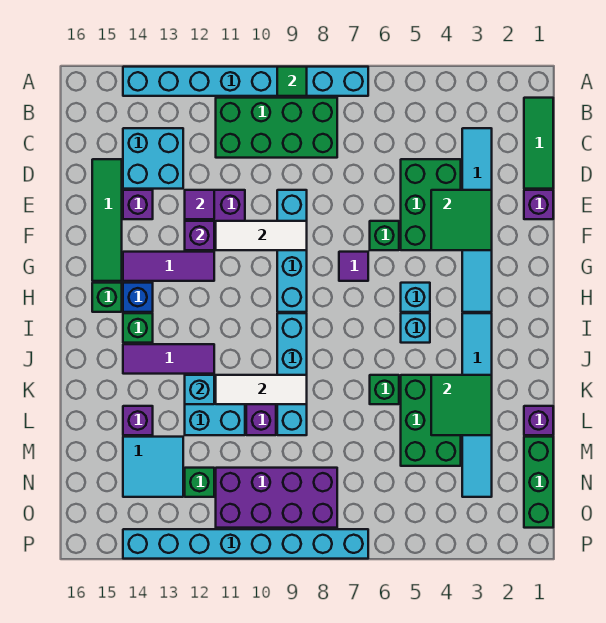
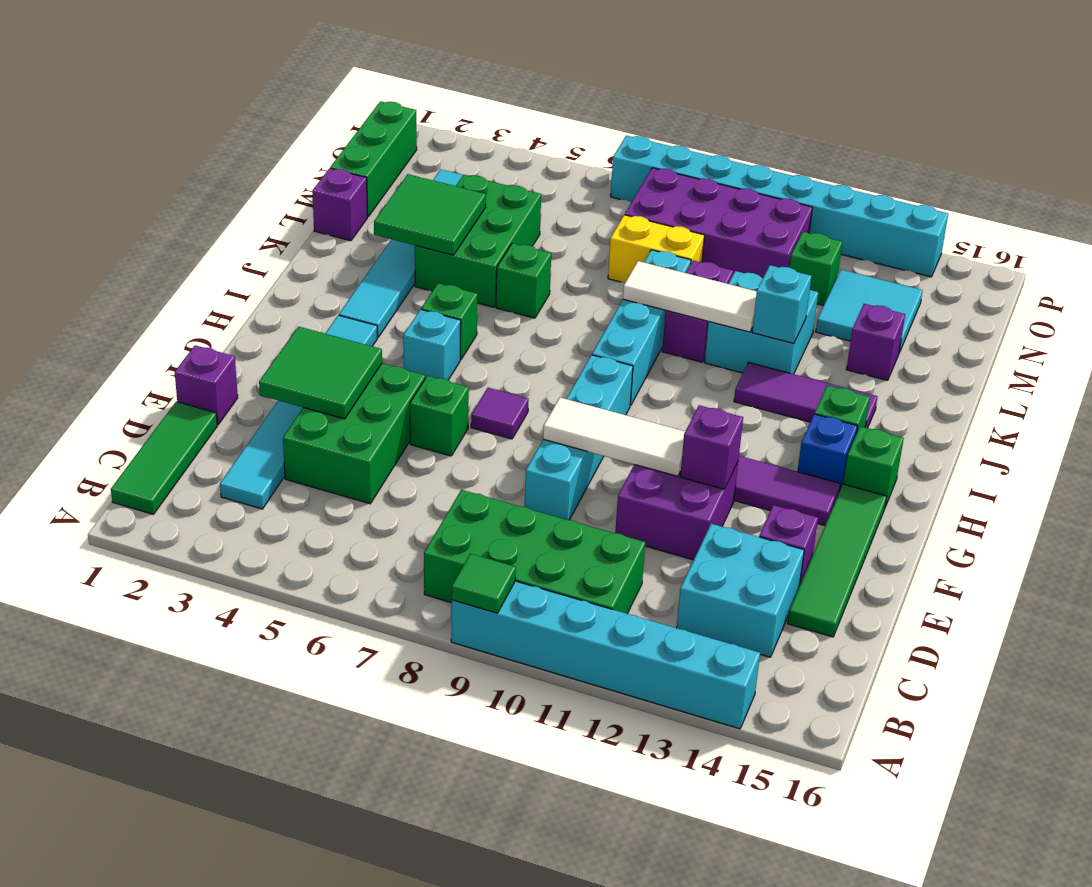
cyan brick A7:A14 level 1 -> cyan brick A9:A14 level 1
purple tile E12 level 2 -> none
cyan brick I5 level 1 -> green brick I5 level 1
none -> yellow brick M8:M9 level 1

